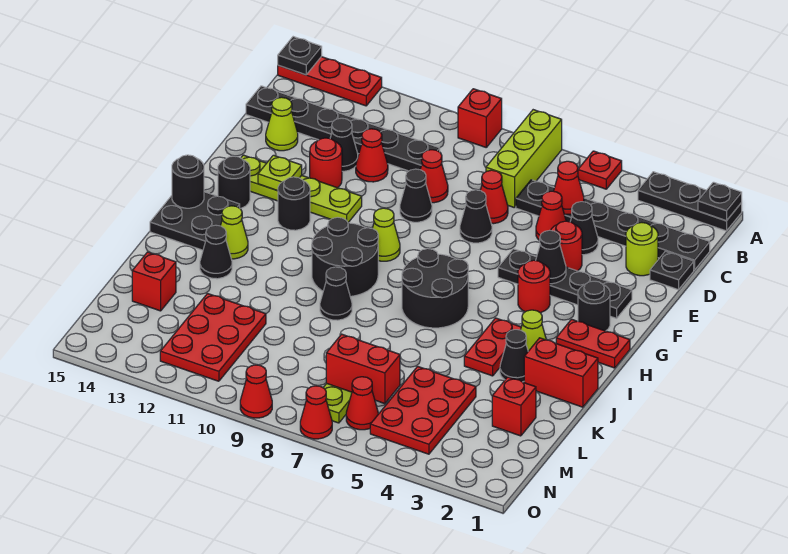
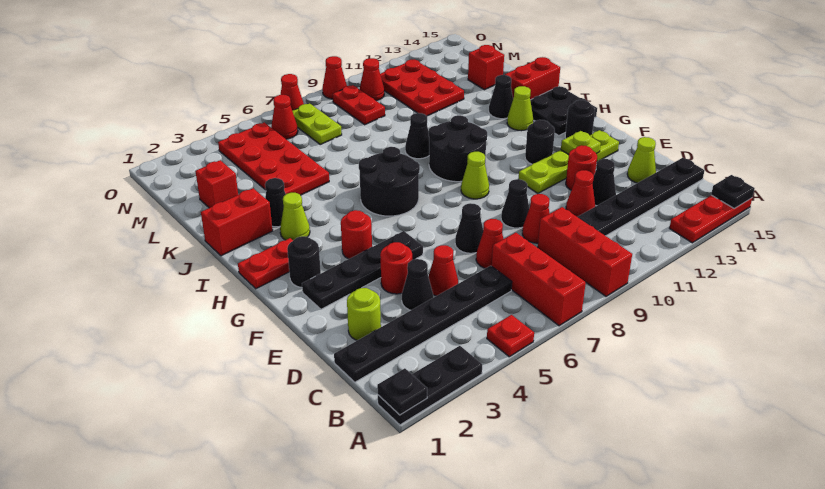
lime brick A7:C7 level 1 -> red brick A7:C7 level 1
red brick A9 level 1 -> red brick A9:C9 level 1
red cone C5 level 2 -> red cone N10 level 1
black plate D1 level 1 -> none
black cone F4 level 2 -> none
black round brick H15 level 2 -> none
red plate I4:J4 level 1 -> red plate M9:N9 level 1
red plate L4:N5 level 1 -> red plate K4:N5 level 1
red brick M6:M7 level 2 -> red brick J14:J15 level 1

